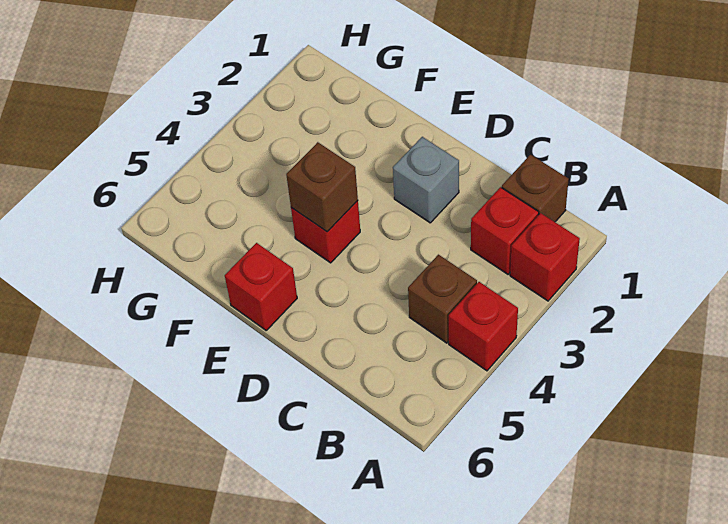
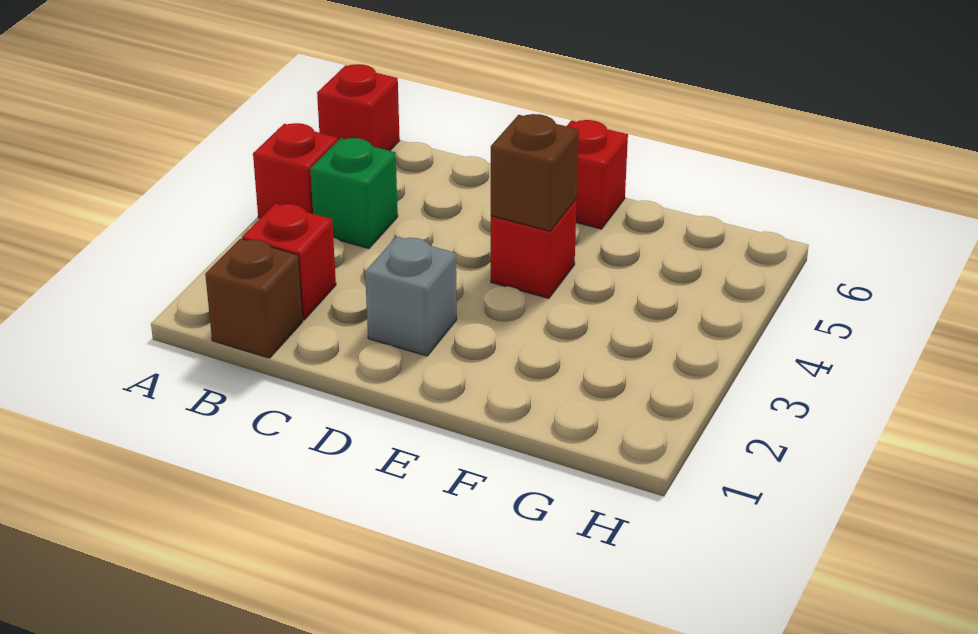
red brick A2 level 1 -> red brick A6 level 1
brown brick B4 level 1 -> green brick B4 level 1

